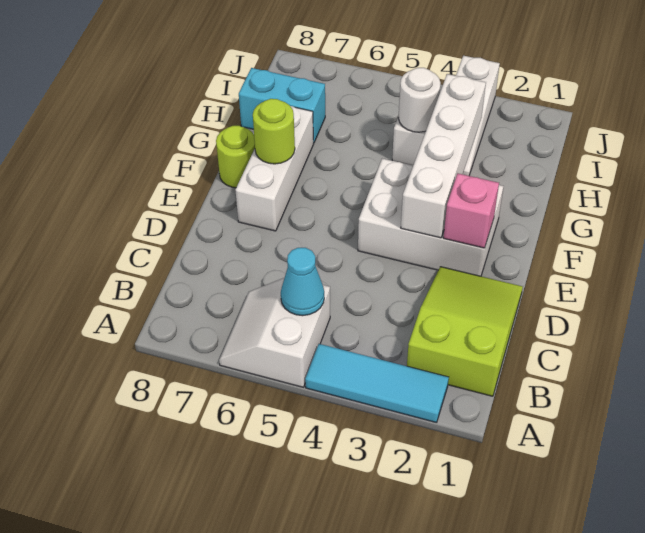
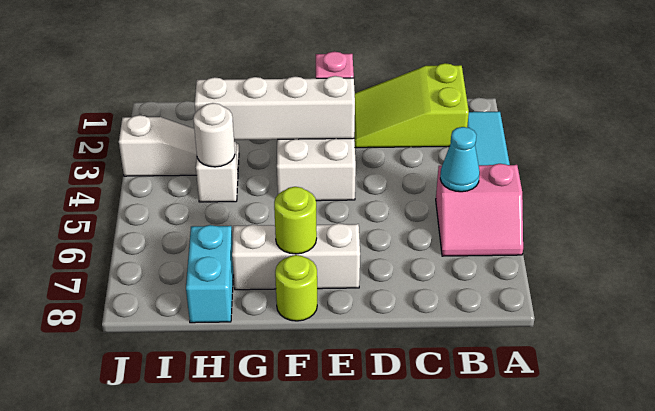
white slope A5:B6 level 1 top 5 -> pink slope A5:B6 level 1 top 5

